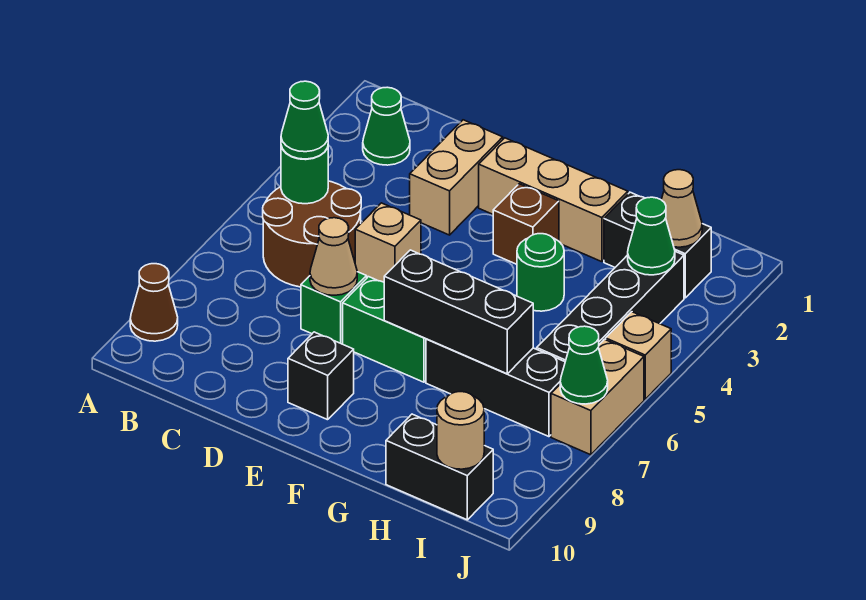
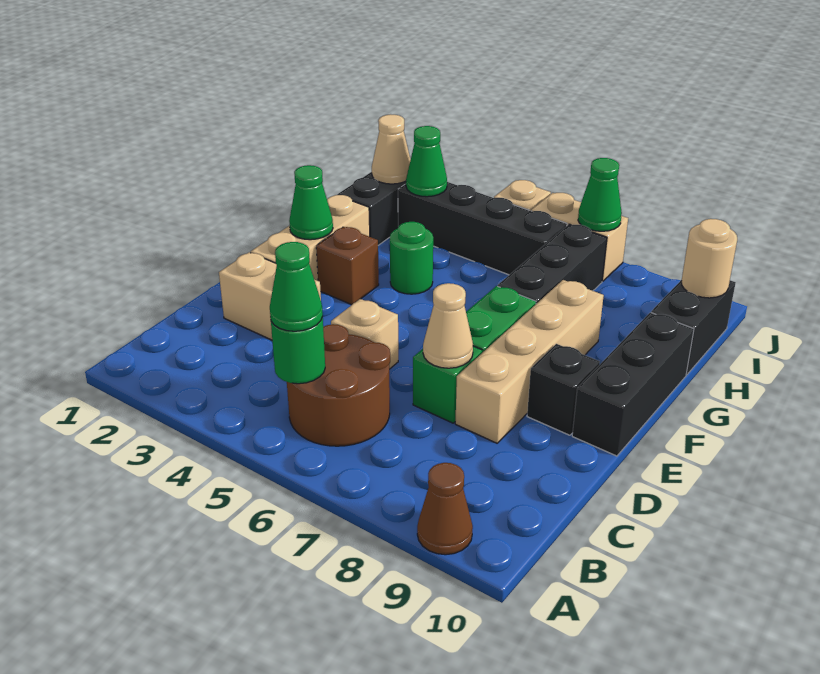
green cone B2 level 1 -> green cone F2 level 2
none -> tan brick D8:G8 level 1
black brick F7:H7 level 2 -> black brick E10:G10 level 1

